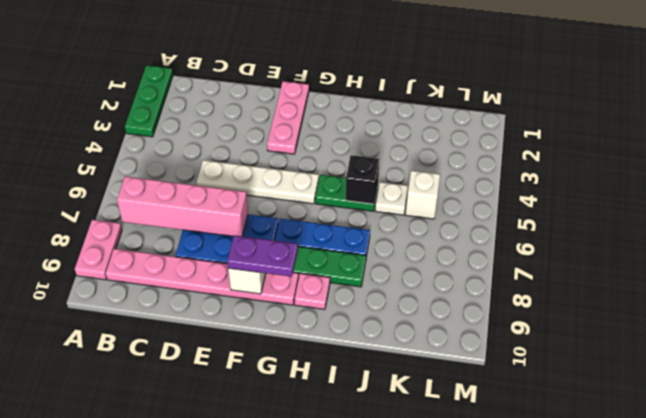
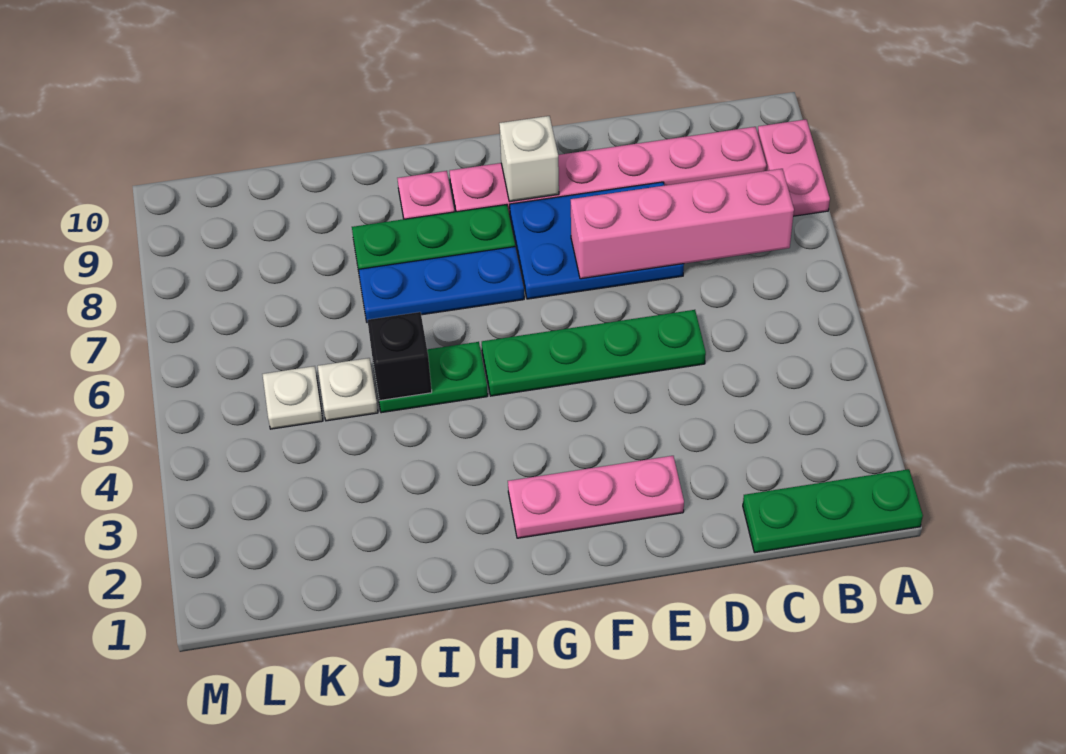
green plate A1:A3 level 1 -> green plate A1:C1 level 1
white plate D5:G5 level 1 -> green plate D5:G5 level 1
pink plate F1:F3 level 1 -> pink plate E2:G2 level 1
purple plate F9:G9 level 3 -> none
white brick K5 level 1 -> white plate K5 level 1

